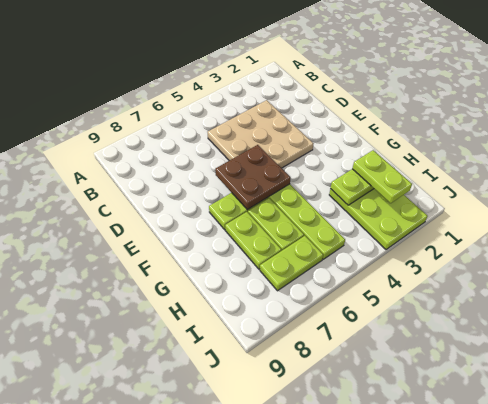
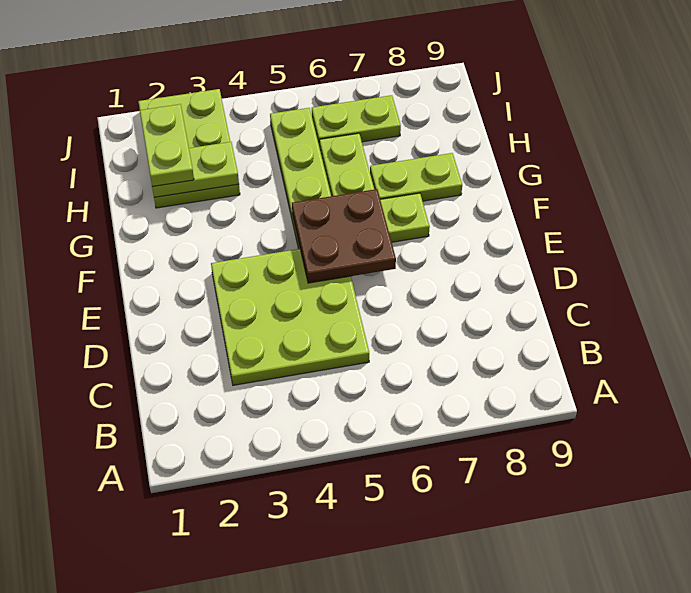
tan plate C3:E5 level 1 -> lime plate C3:E5 level 1
lime plate G7:H7 level 1 -> lime plate G7:G8 level 1

